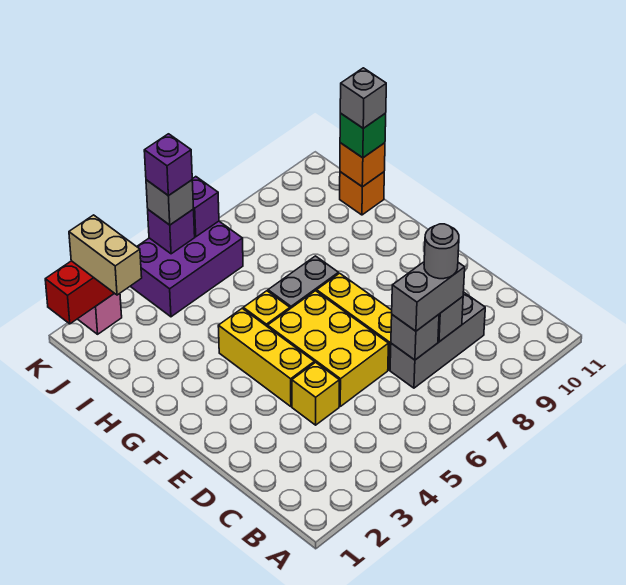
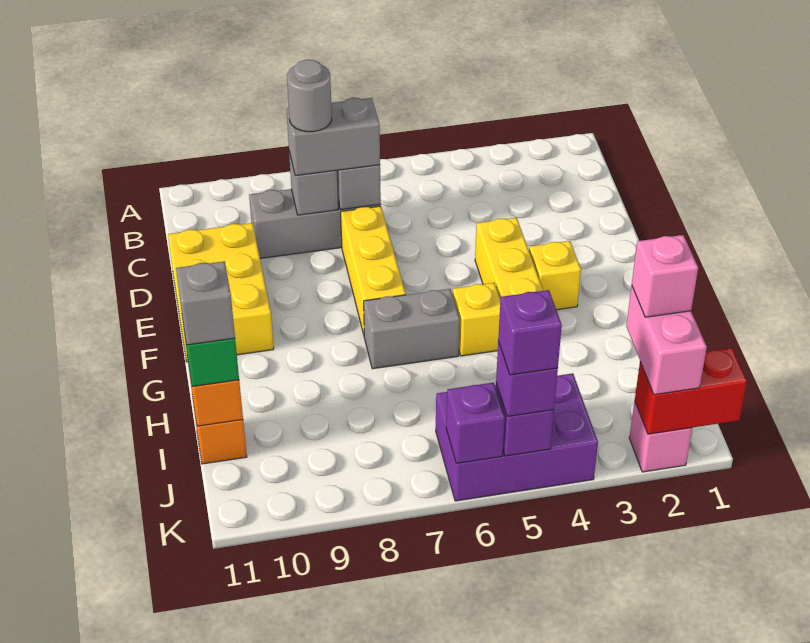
yellow brick D4 level 1 -> yellow brick F3 level 1
yellow brick D5:F6 level 1 -> yellow brick D10:F11 level 1
tan brick J2:K2 level 3 -> pink brick J2:K2 level 3
none -> pink brick J2 level 4
grey brick K5 level 3 -> purple brick K5 level 3

